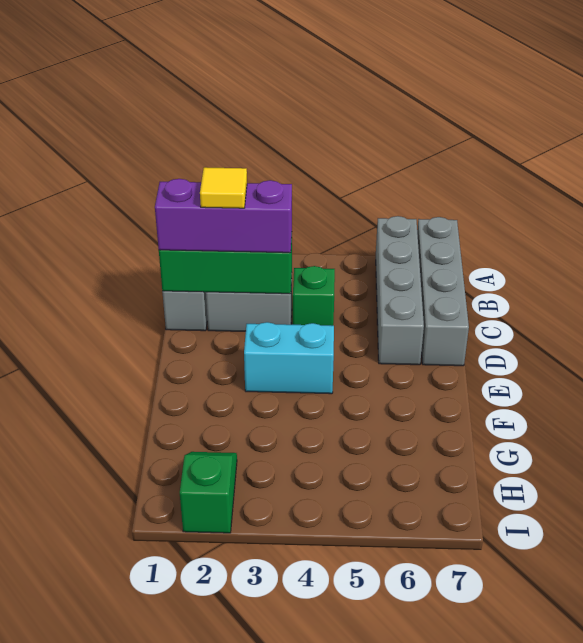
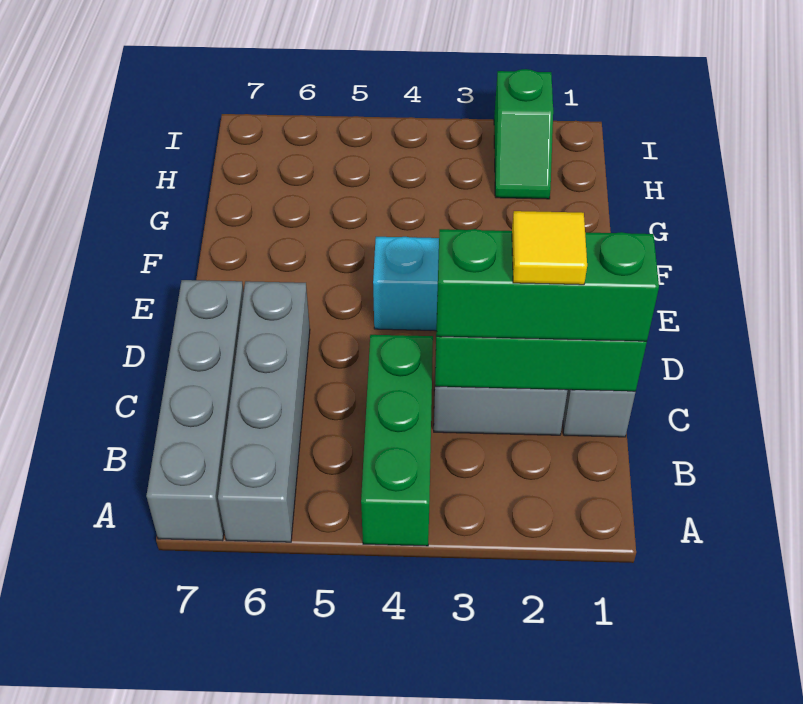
purple brick C1:C3 level 3 -> green brick C1:C3 level 3
green brick C4 level 1 -> green brick A4:C4 level 1

